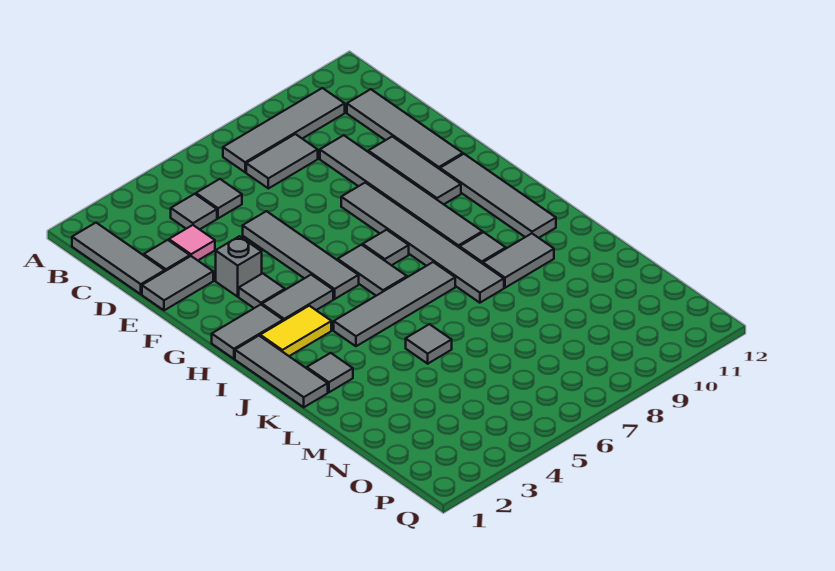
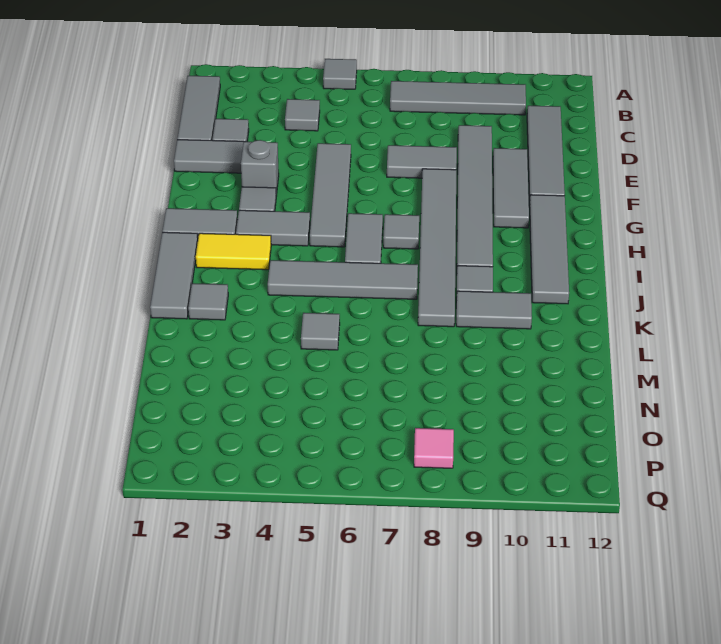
grey tile C5 level 1 -> grey tile A5 level 1
grey tile C7:C8 level 1 -> grey tile E7:E8 level 1
pink tile D3 level 1 -> pink tile P8 level 1

